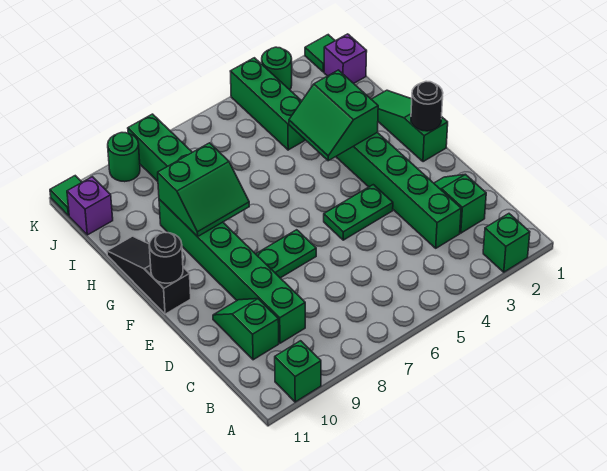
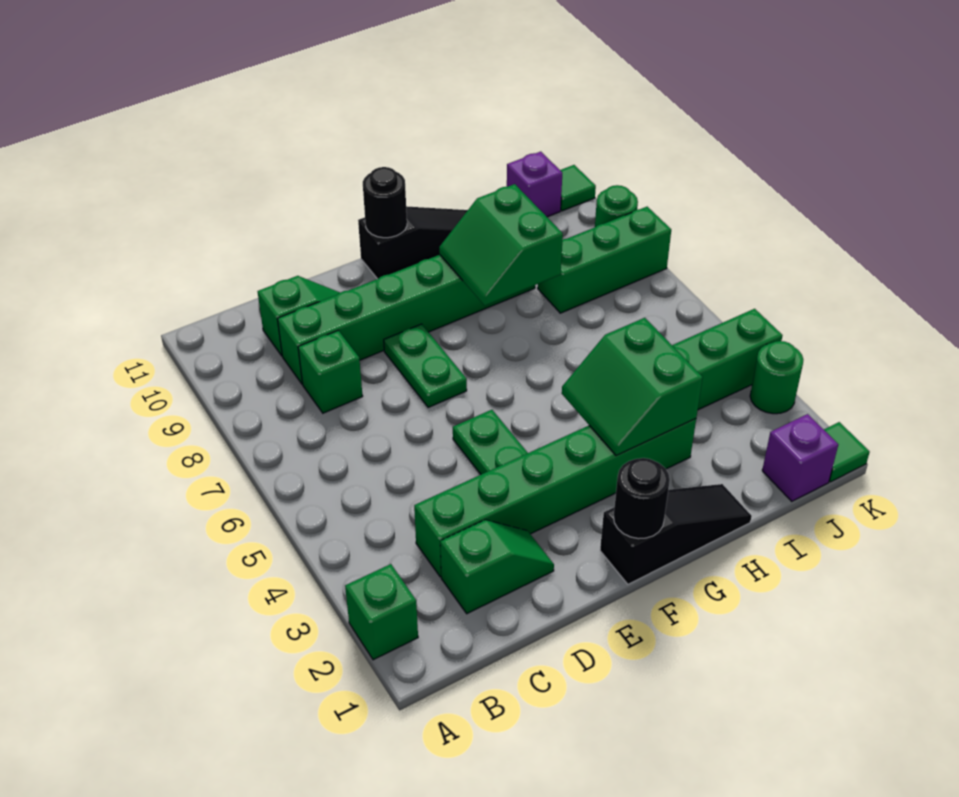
green brick A10 level 1 -> green brick C8 level 1
green slope F1:H1 level 1 top F -> black slope F1:H1 level 1 top F
green slope G3:H4 level 2 top 3 -> green slope G3:H4 level 2 top H

